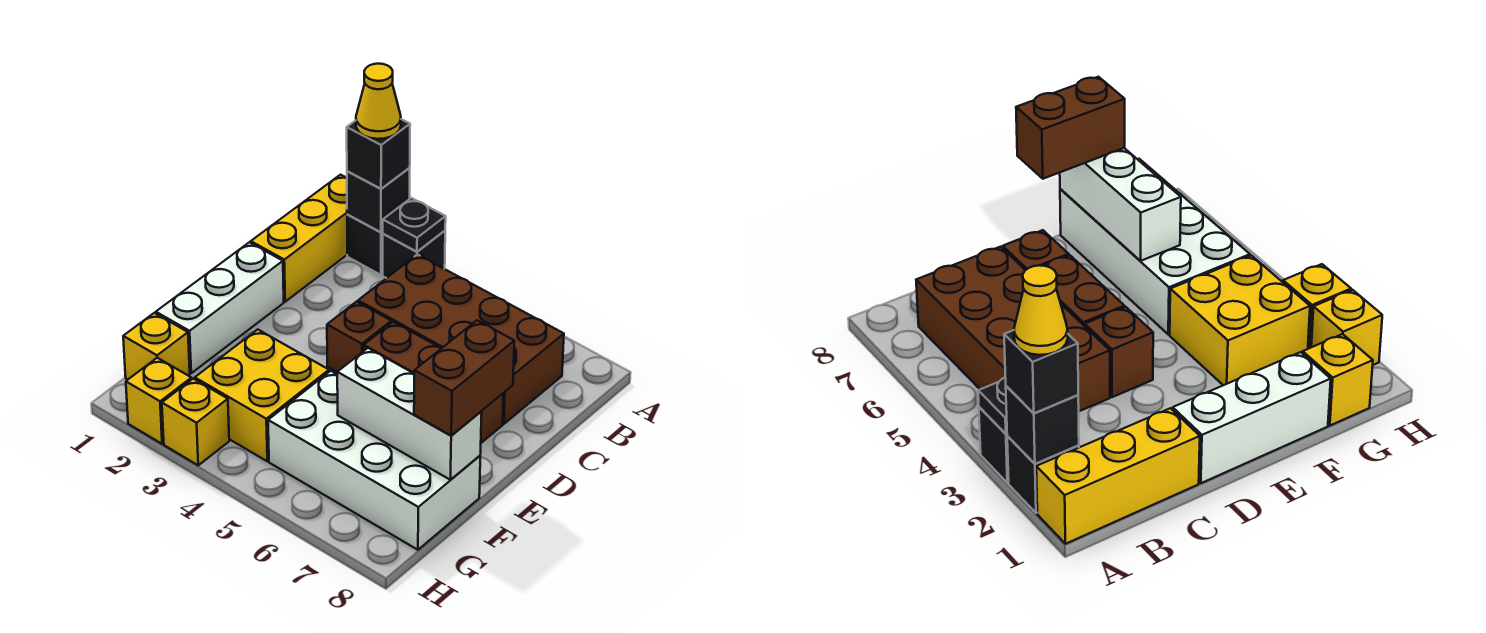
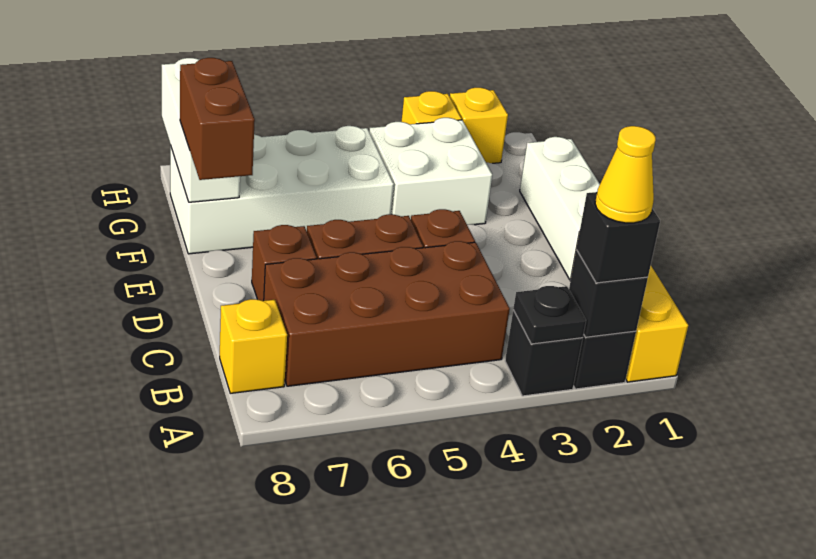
yellow brick F3:G4 level 1 -> white brick F3:G4 level 1
white brick F6:F8 level 2 -> white brick F8:H8 level 2
yellow brick G1 level 1 -> yellow brick B8 level 1

